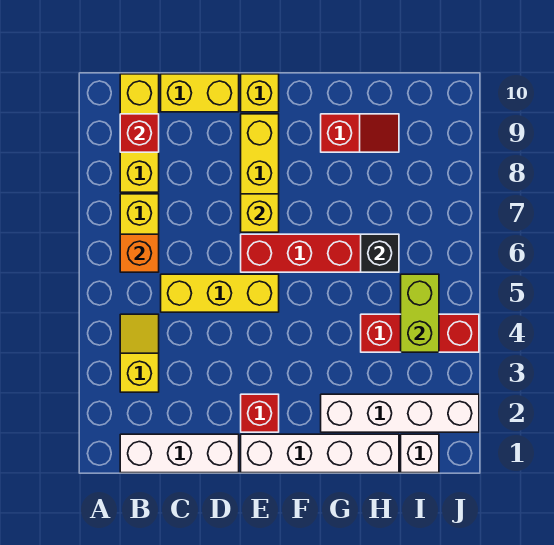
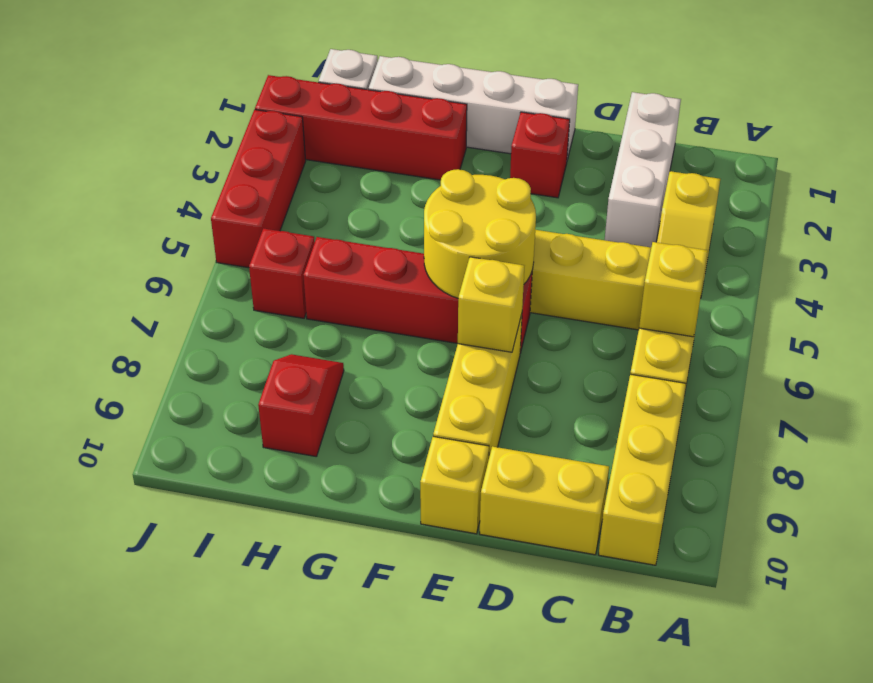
white brick B1:D1 level 1 -> white brick C1:C3 level 1
orange brick B6 level 2 -> yellow brick B6 level 2
red brick B9 level 2 -> red brick I6 level 1
none -> yellow round brick E5:F6 level 2
white brick G2:J2 level 1 -> red brick G2:J2 level 1
red slope G9:H9 level 1 top G -> red slope H8:H9 level 1 top 9
red brick H4:J4 level 1 -> red brick J3:J5 level 1
black brick H6 level 2 -> none
lime brick I4:I5 level 2 -> none

